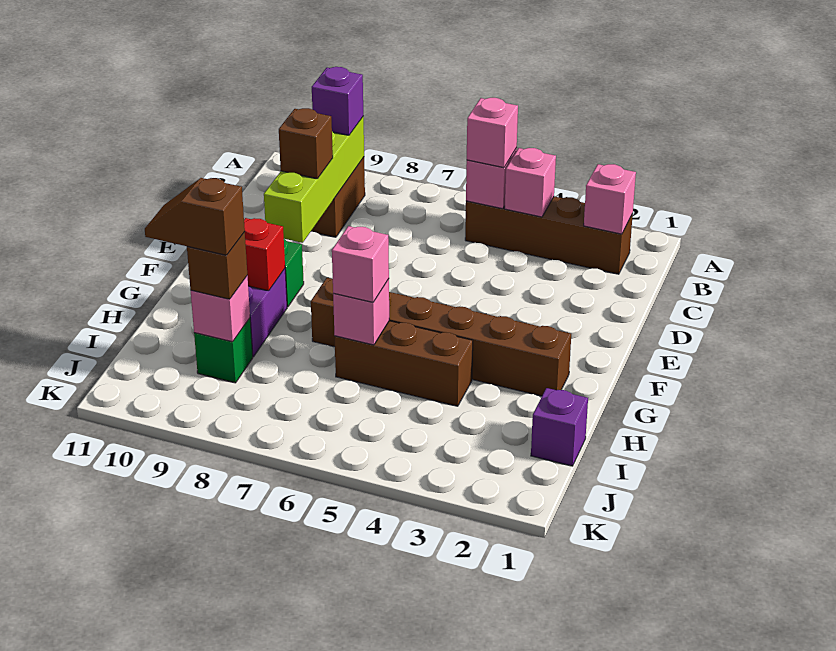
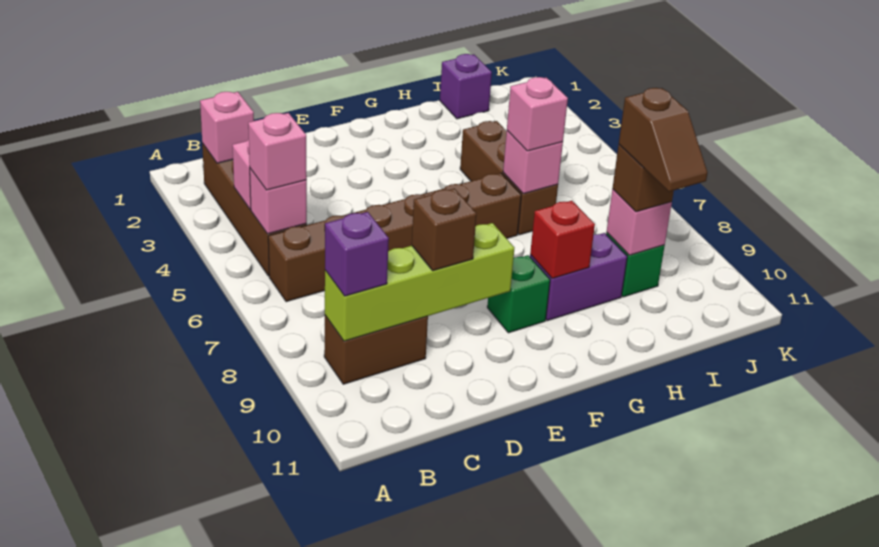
brown brick G2:G7 level 1 -> brown brick B6:G6 level 1

